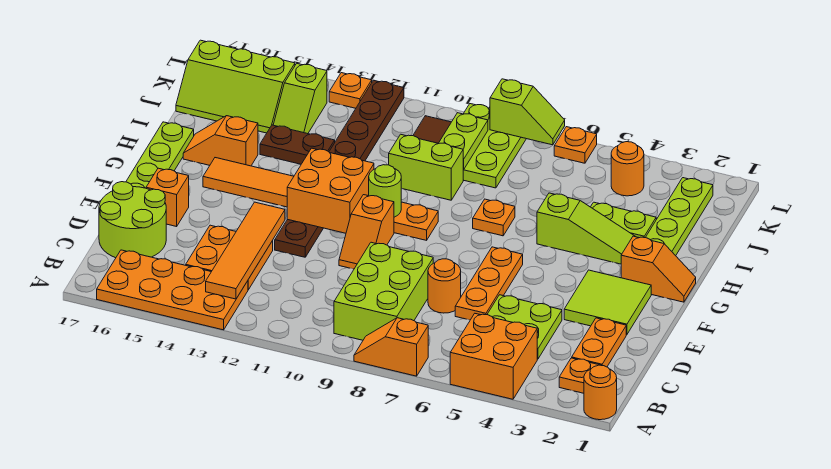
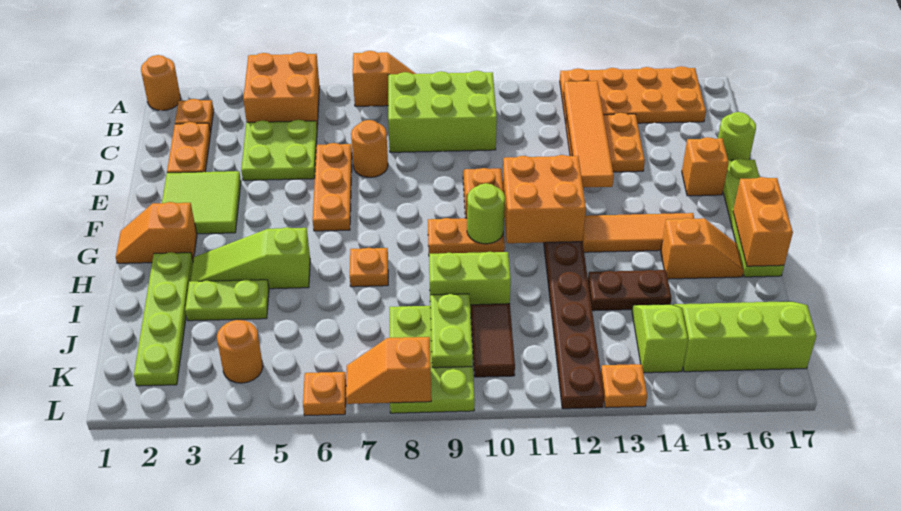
lime brick B8:D9 level 1 -> lime brick B8:C10 level 1
lime round brick C16:D17 level 1 -> lime round brick D17 level 1
none -> orange brick G17:H17 level 2
lime slope L7:L8 level 2 top 8 -> orange slope L7:L8 level 2 top 8

